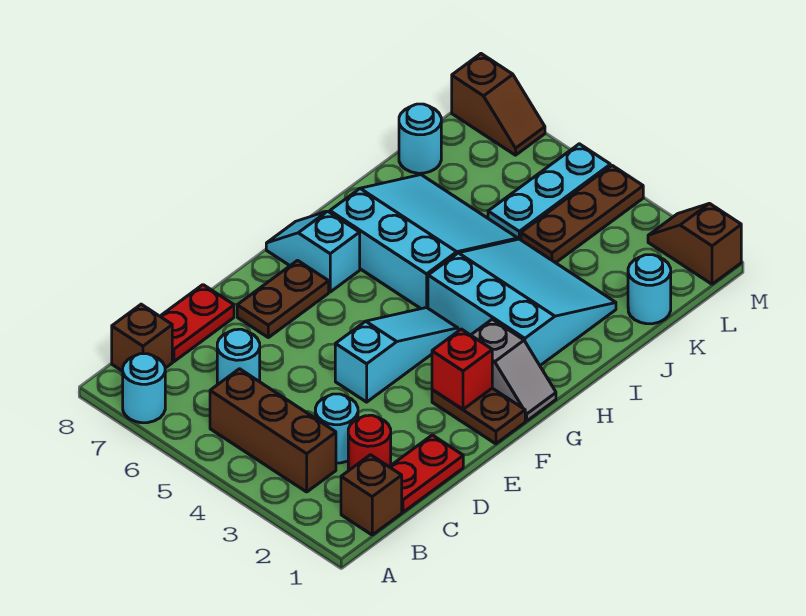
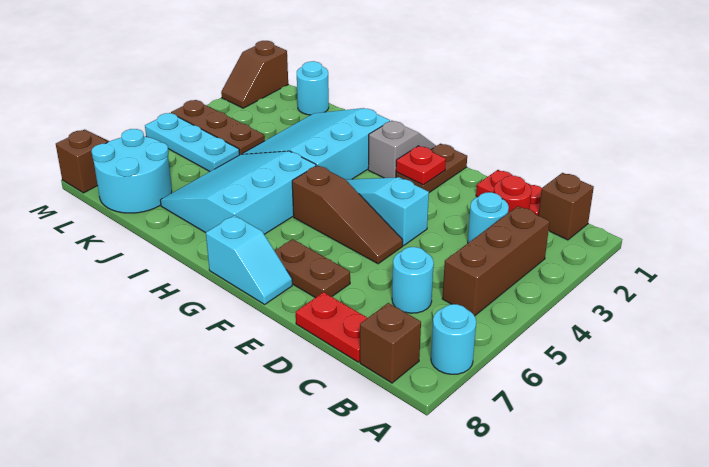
none -> brown slope E5:G5 level 1 top G
red brick F2 level 2 -> red plate F2 level 2
cyan slope G7:G8 level 1 top 7 -> cyan slope F8:G8 level 1 top G
cyan round brick K8 level 1 -> cyan round brick K7:L8 level 1

